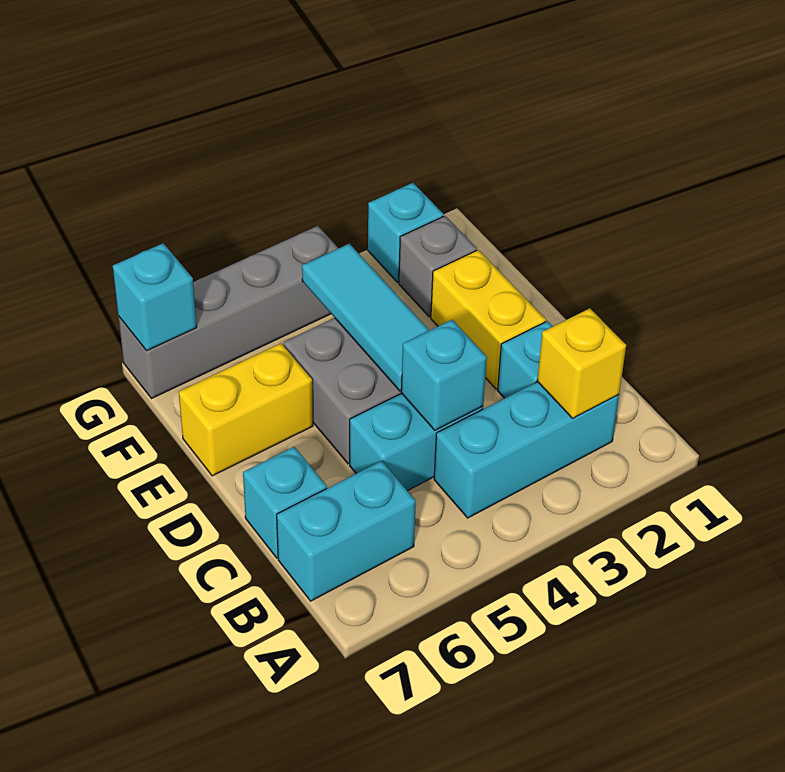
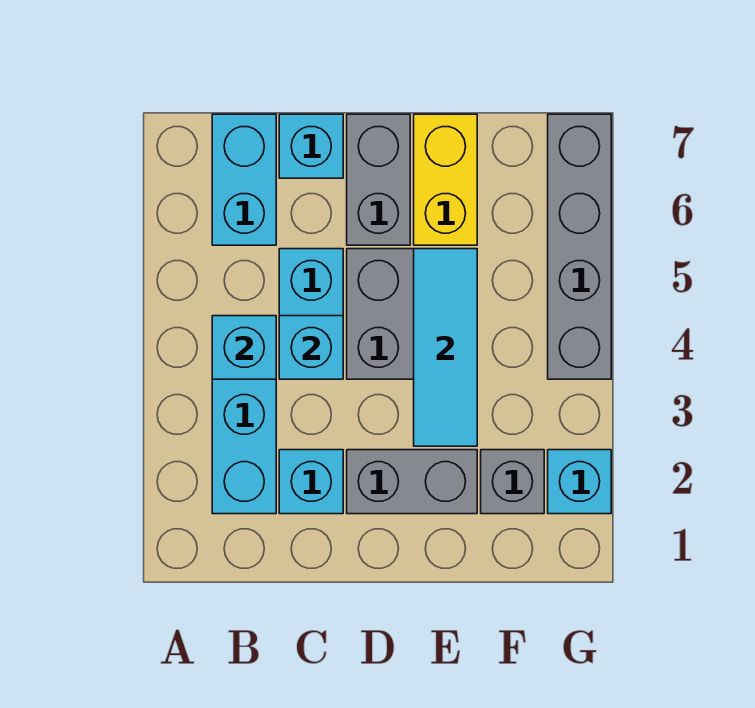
yellow brick B2 level 2 -> none
yellow brick D2:E2 level 1 -> grey brick D2:E2 level 1
cyan tile D4:F4 level 2 -> cyan tile E3:E5 level 2
none -> grey brick D6:D7 level 1
cyan brick G7 level 2 -> cyan brick B4 level 2

